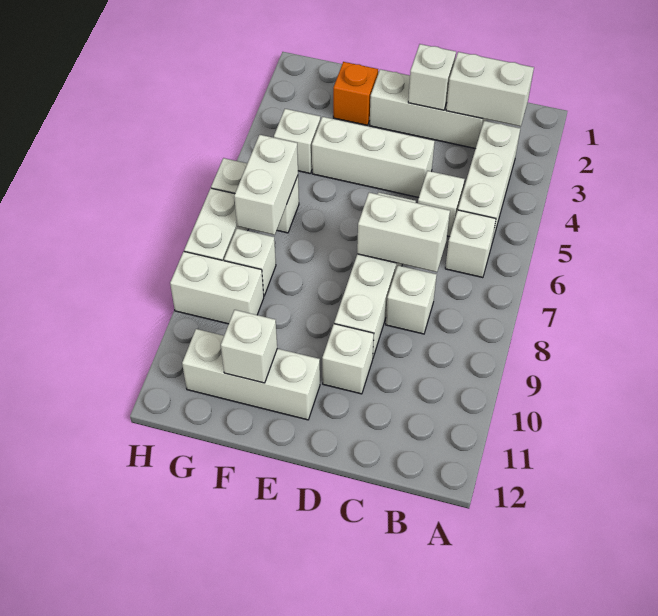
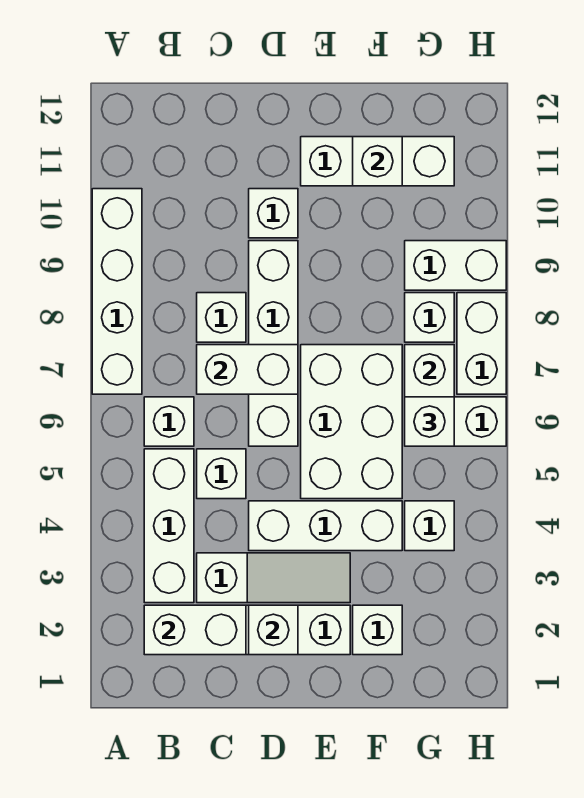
none -> white brick A7:A10 level 1
none -> white slope C3:E3 level 1 top C
none -> white brick E5:F7 level 1
orange brick F2 level 1 -> white brick F2 level 1
none -> white brick G6 level 3

